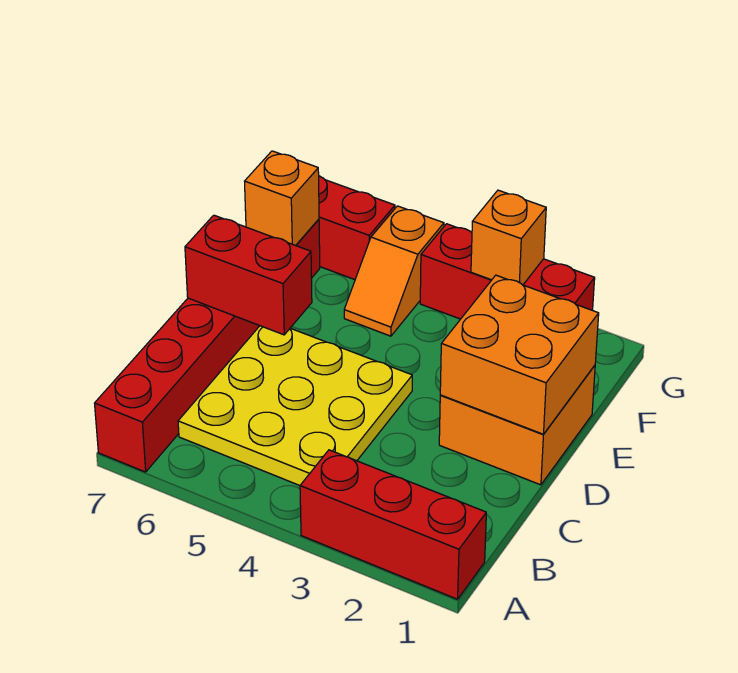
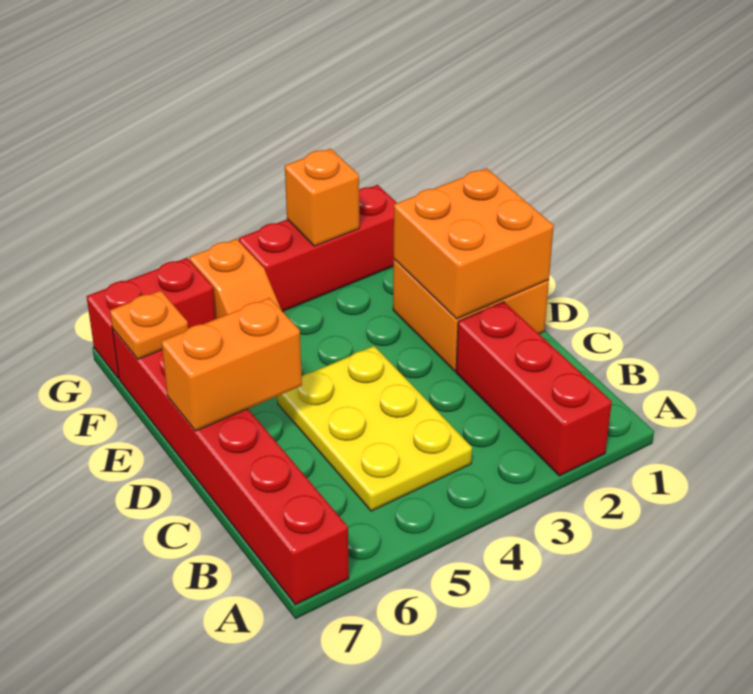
red brick A1:A3 level 1 -> red brick A2:C2 level 1
yellow plate B4:D6 level 1 -> yellow plate B4:D5 level 1
red brick D6:D7 level 2 -> orange brick D6:D7 level 2
orange brick F7 level 2 -> orange plate F7 level 2

